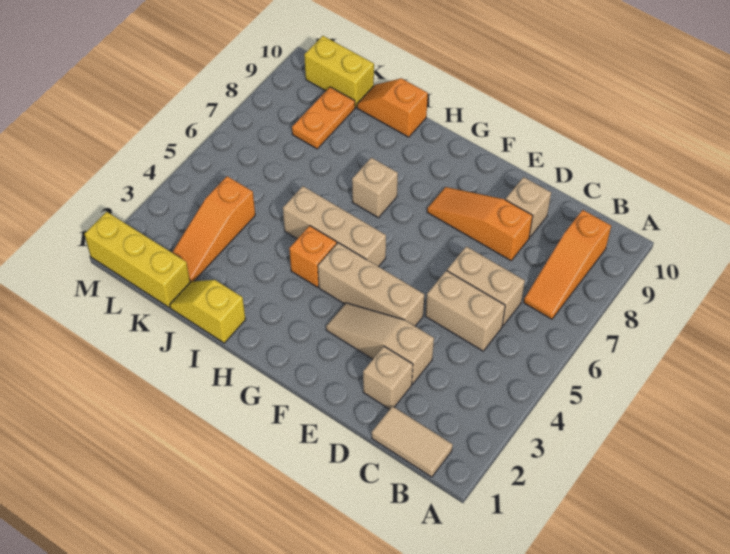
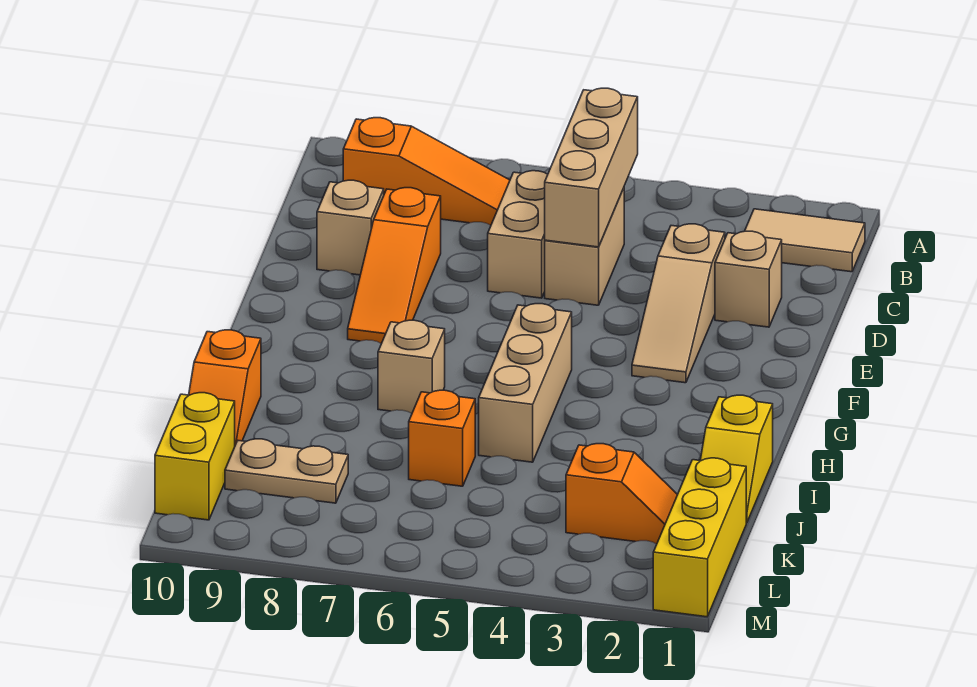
tan tile B1:C1 level 1 -> tan tile B1:B2 level 1
tan brick E4:G4 level 1 -> tan brick B5:D5 level 2
orange brick H4 level 1 -> orange brick J6 level 1
orange slope K2:K4 level 1 top 4 -> orange slope K2:K3 level 1 top 3
orange plate K8:K9 level 1 -> tan plate K8:K9 level 1

